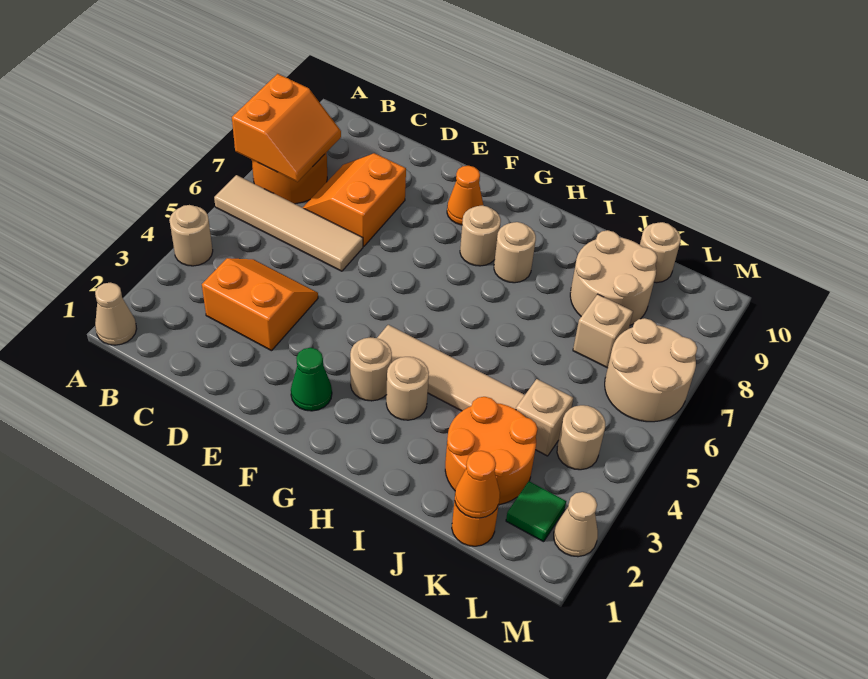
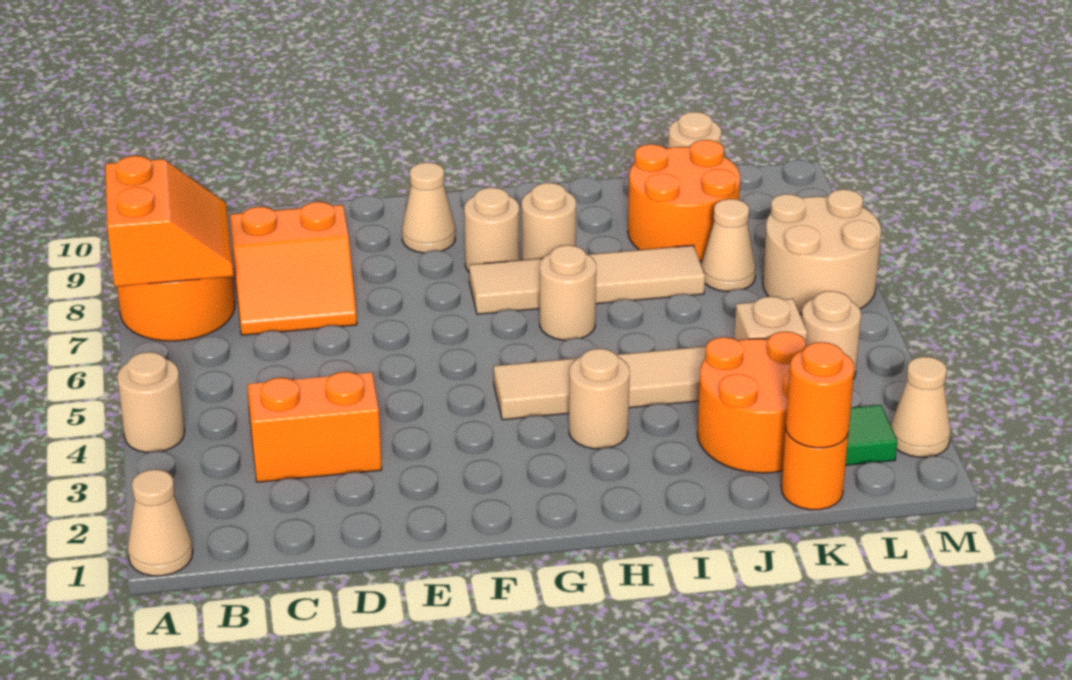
tan tile A6:D6 level 1 -> tan tile G7:J7 level 1
orange slope C7:D8 level 1 top D -> orange slope C7:D8 level 1 top 8
green cone F2 level 1 -> none
orange cone F9 level 1 -> tan cone F9 level 1
tan round brick G3 level 1 -> tan round brick H6 level 1
tan round brick J8:K9 level 1 -> orange round brick J8:K9 level 1
orange cone K1 level 2 -> orange round brick K1 level 2
tan brick K7 level 1 -> tan cone K7 level 1

